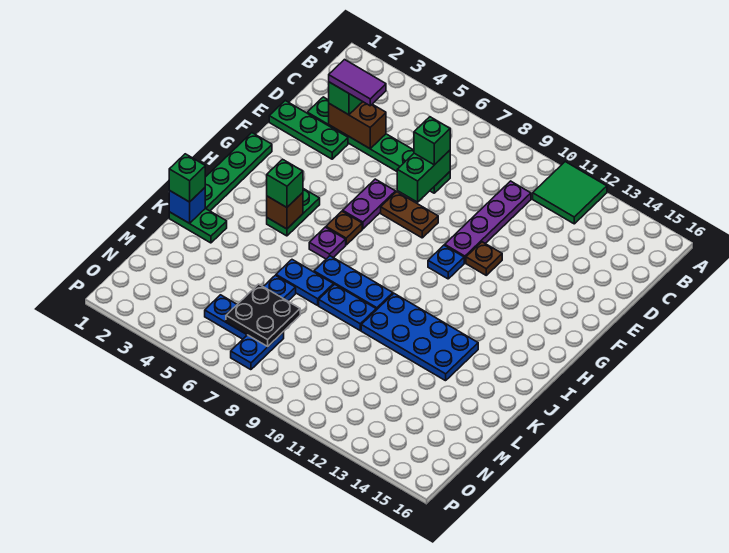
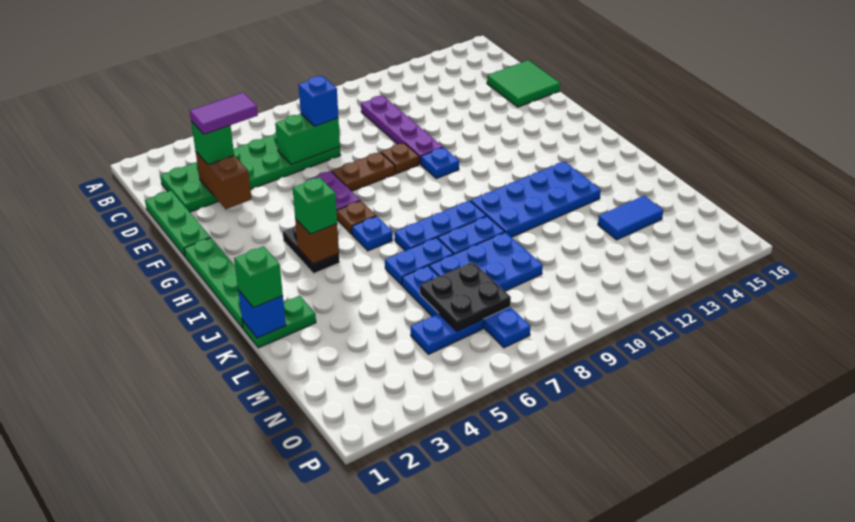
green tile A11:B12 level 1 -> green tile D15:E16 level 1
green plate D2:D7 level 1 -> green plate C2:D7 level 1
brown brick D3:D4 level 2 -> brown brick D3:E3 level 2
green brick D7:E7 level 2 -> green brick D6:D7 level 2
green brick D7 level 3 -> blue brick D7 level 3
green plate E1:E3 level 1 -> green plate D1:F1 level 1
brown plate F11 level 1 -> brown plate F9 level 1
green plate H4:I4 level 1 -> black plate H4:I4 level 1
purple plate I6 level 1 -> blue plate I6 level 1
none -> blue plate L7:M9 level 1
none -> blue tile M13:M14 level 1

